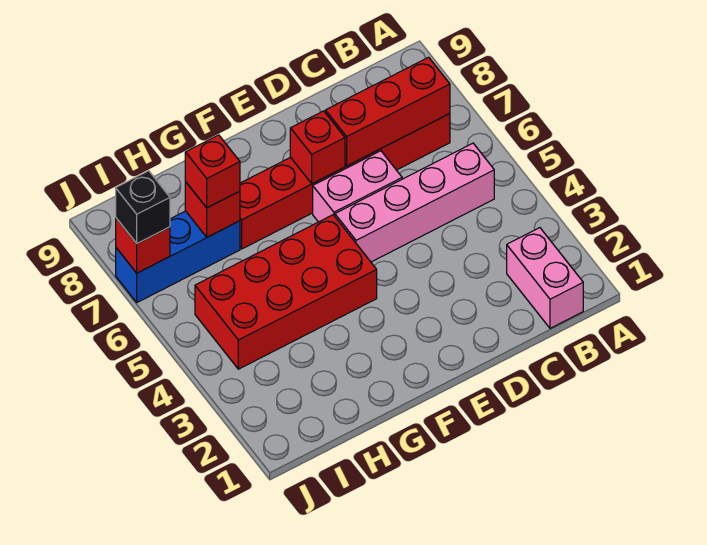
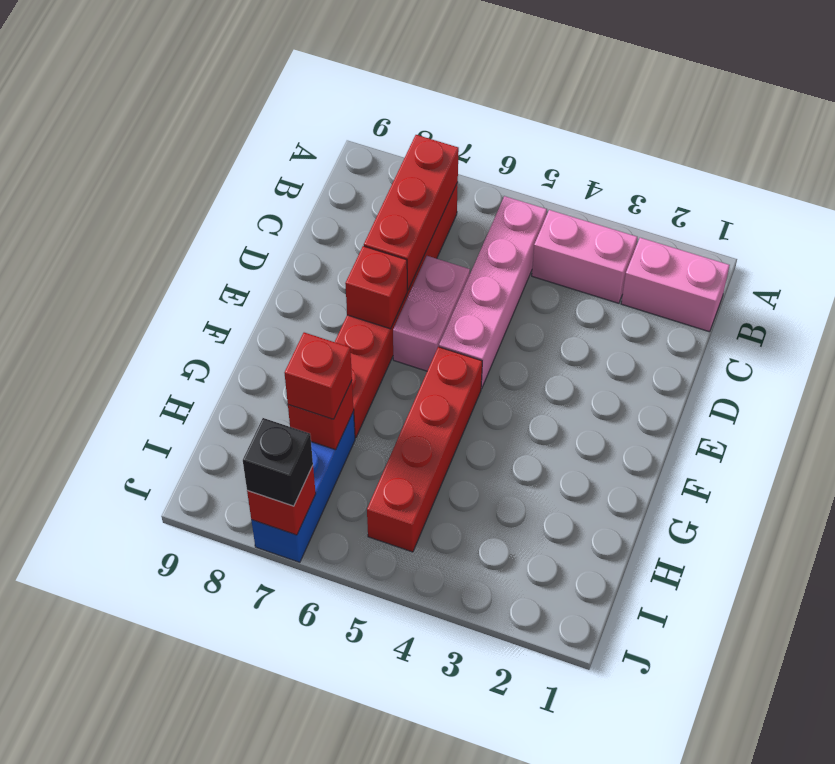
none -> pink brick B3:B4 level 1
red brick F4:I5 level 1 -> red brick F5:I5 level 1

